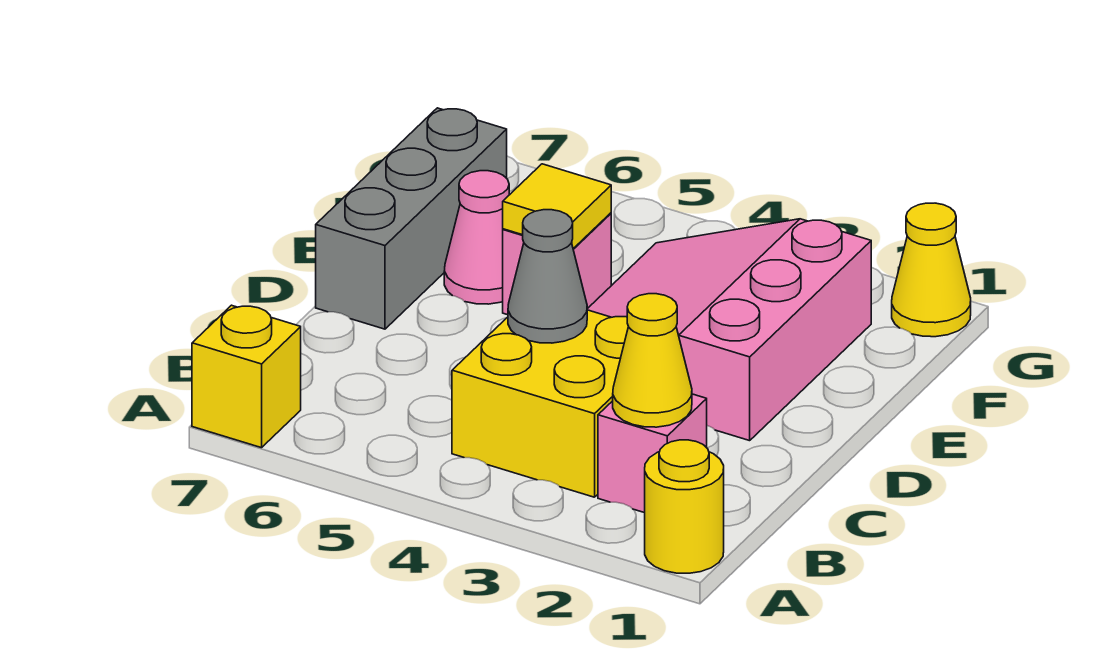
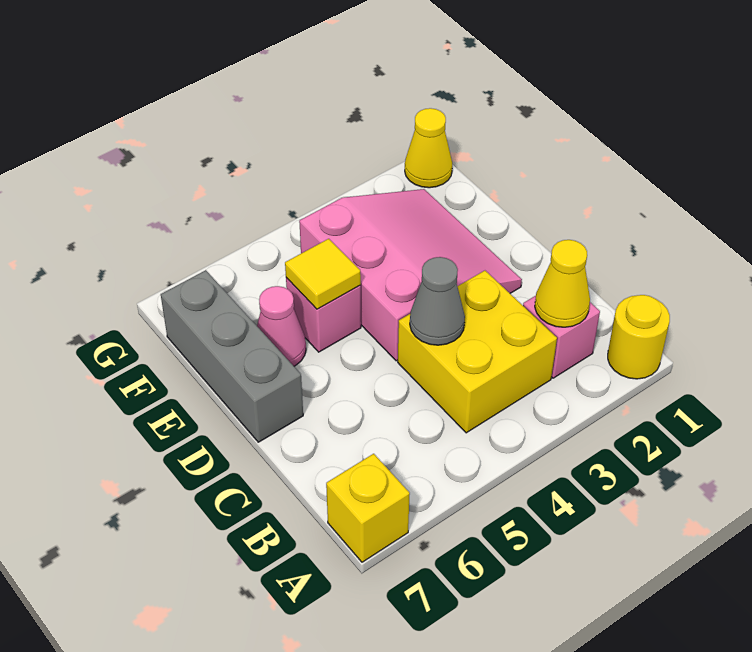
pink slope D2:F4 level 1 top 2 -> pink slope D2:F4 level 1 top 4

